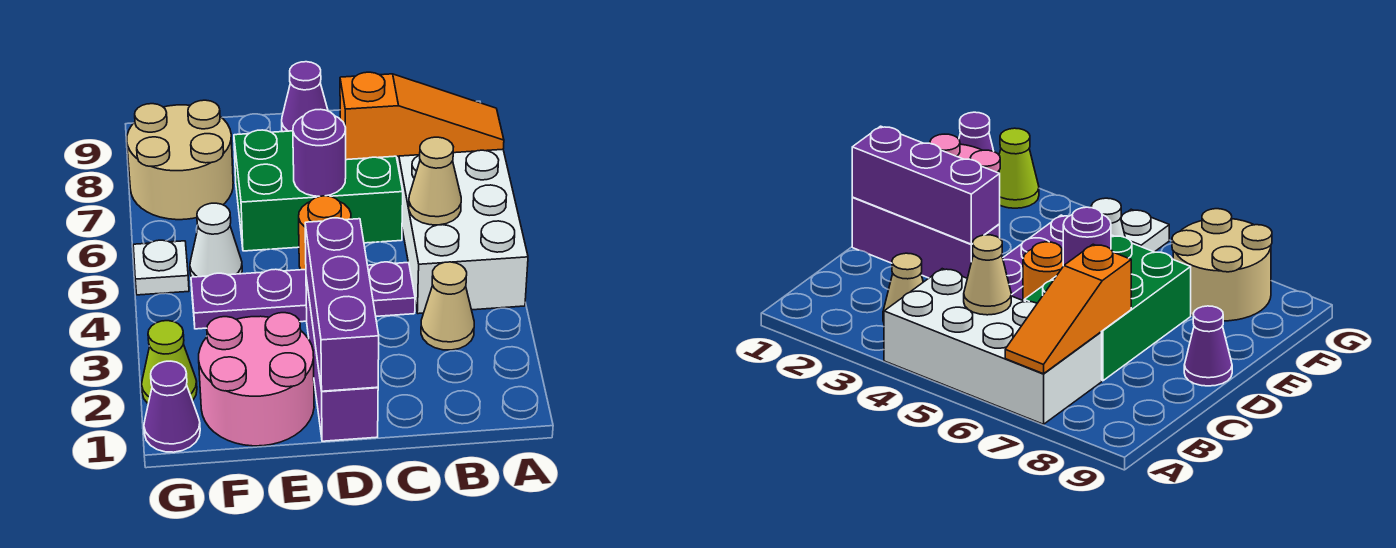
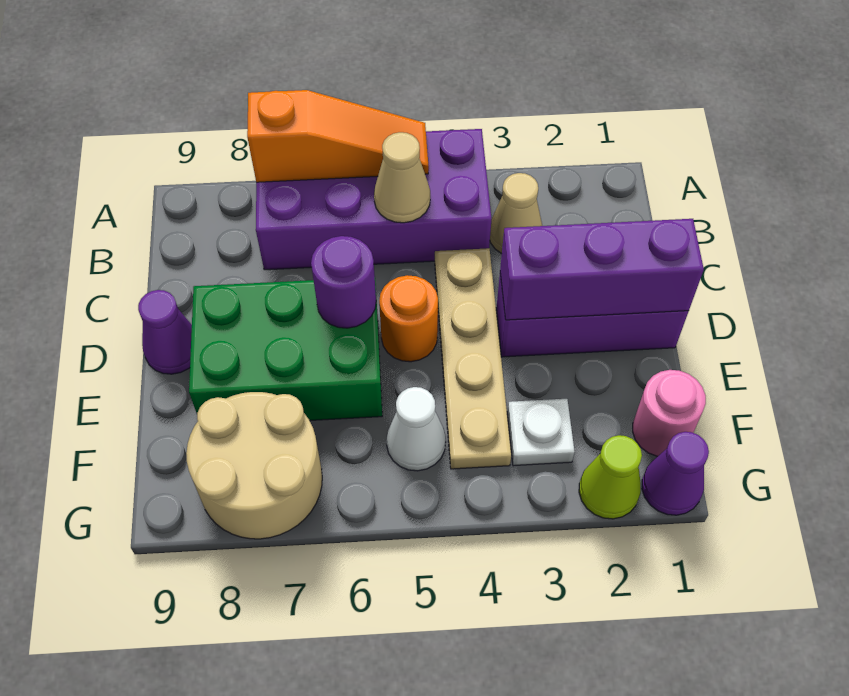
white brick A4:B7 level 1 -> purple brick A4:B7 level 1
orange slope A7:C7 level 2 top C -> orange slope A5:A7 level 2 top 7
purple plate C4:F4 level 1 -> tan plate C4:F4 level 1
green brick C6:E7 level 1 -> green brick D6:E8 level 1
pink round brick E1:F2 level 1 -> pink round brick F1 level 1
white plate G5 level 1 -> white plate F3 level 1

